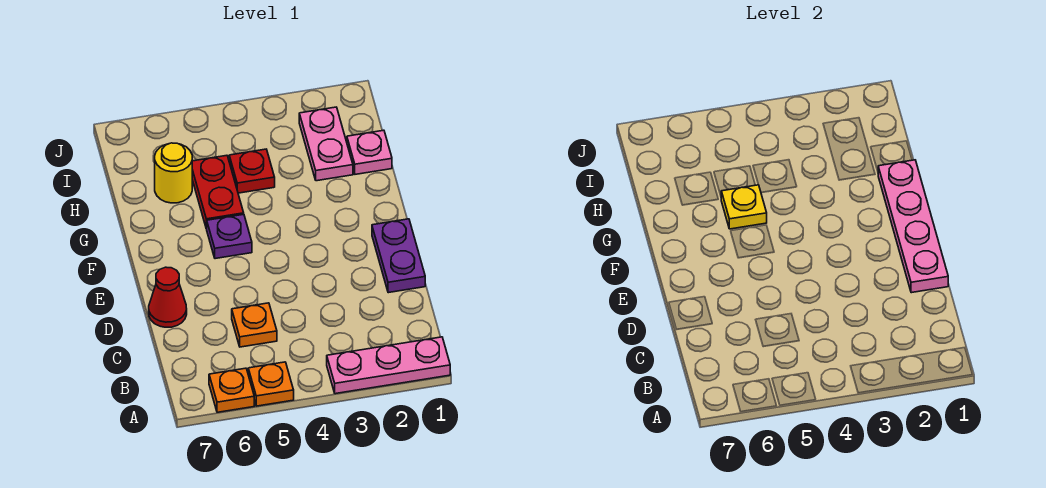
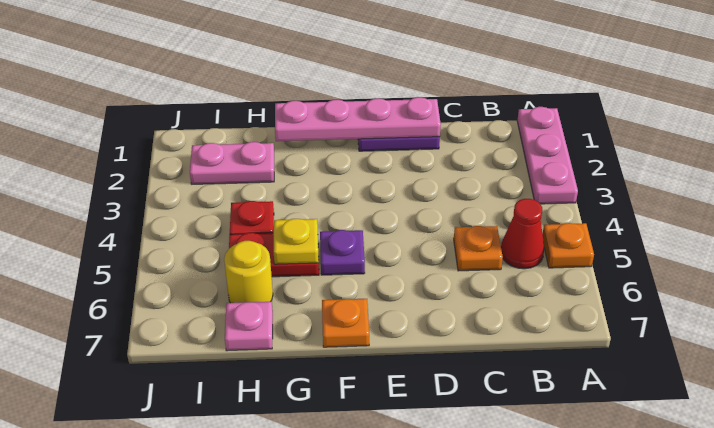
orange plate A6 level 1 -> orange plate F7 level 1
red cone D7 level 1 -> red cone B5 level 1
pink plate H1 level 1 -> pink plate H7 level 1

